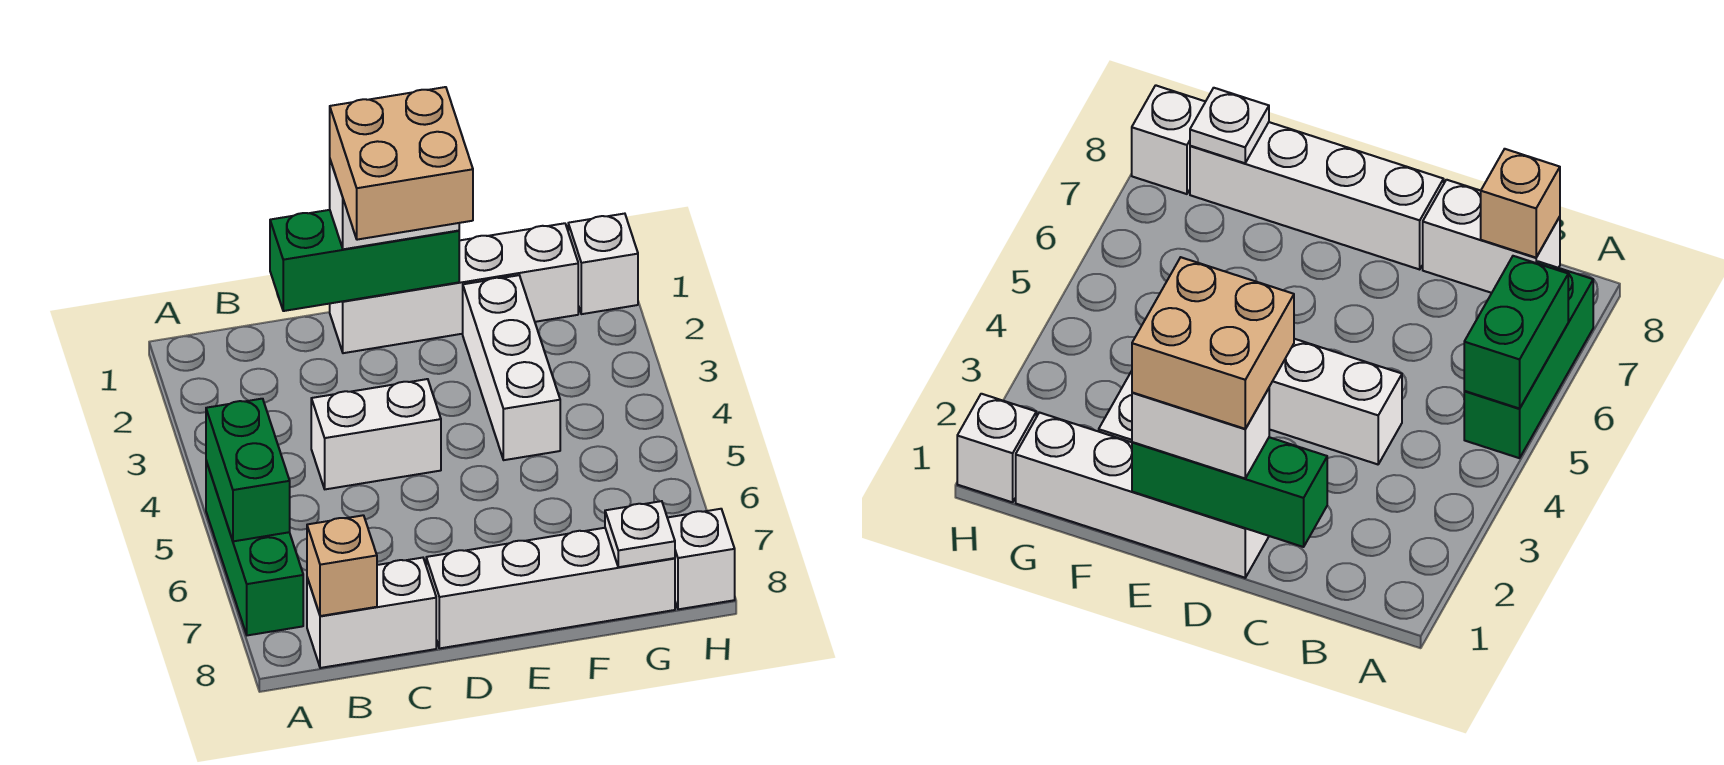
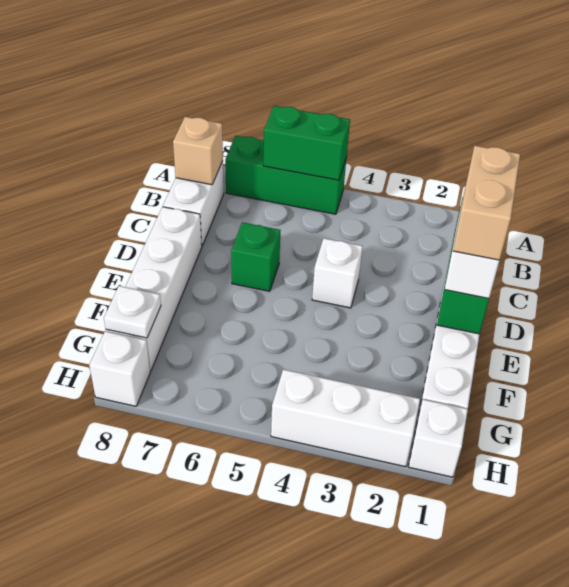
white brick C4:D4 level 1 -> white brick D4 level 1
tan brick D1:E2 level 4 -> tan brick D1:E1 level 4
none -> green brick D6 level 1
white brick F2:F4 level 1 -> white brick H2:H4 level 1

